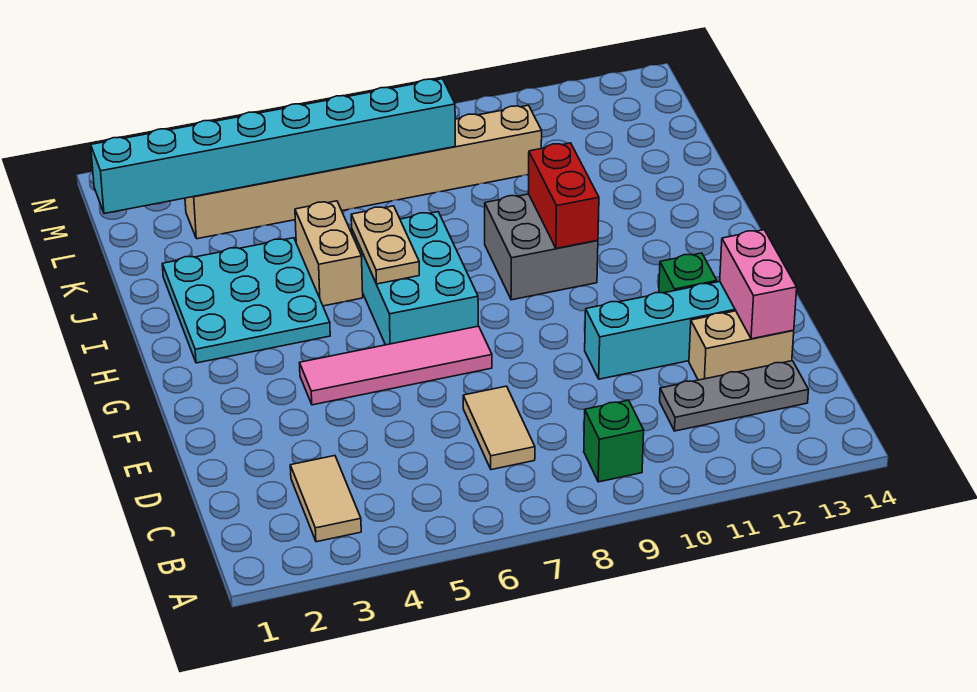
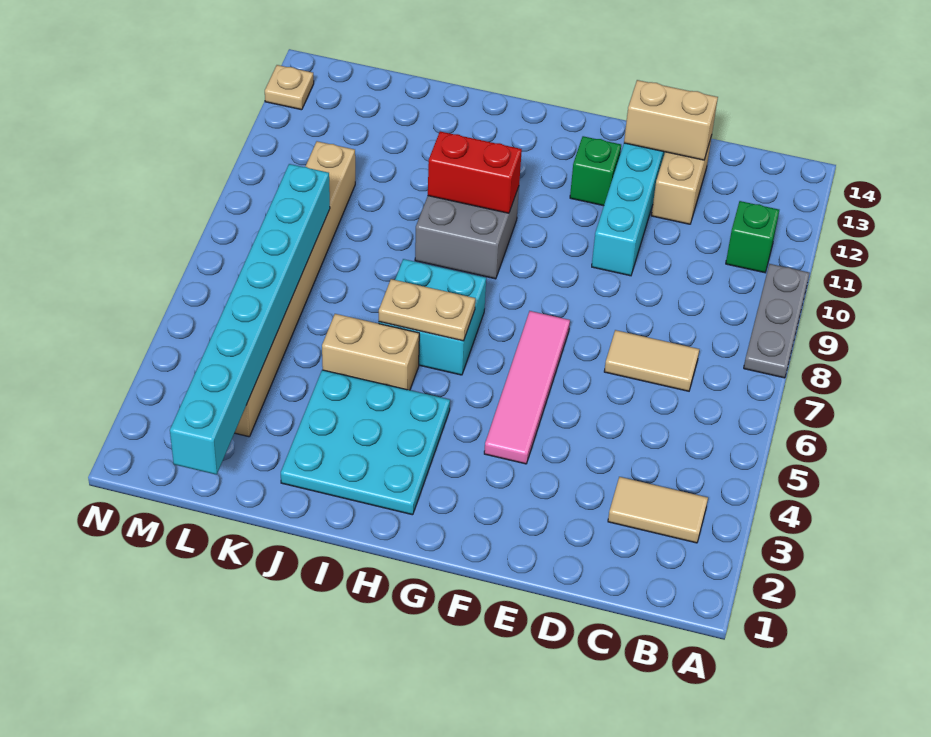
green brick B9 level 1 -> green brick B11 level 1
grey plate C11:C13 level 1 -> grey plate A8:A10 level 1
pink brick D13:E13 level 2 -> tan brick D13:E13 level 2
cyan brick G6:I7 level 1 -> cyan brick H6:I7 level 1
none -> tan plate N13 level 1

